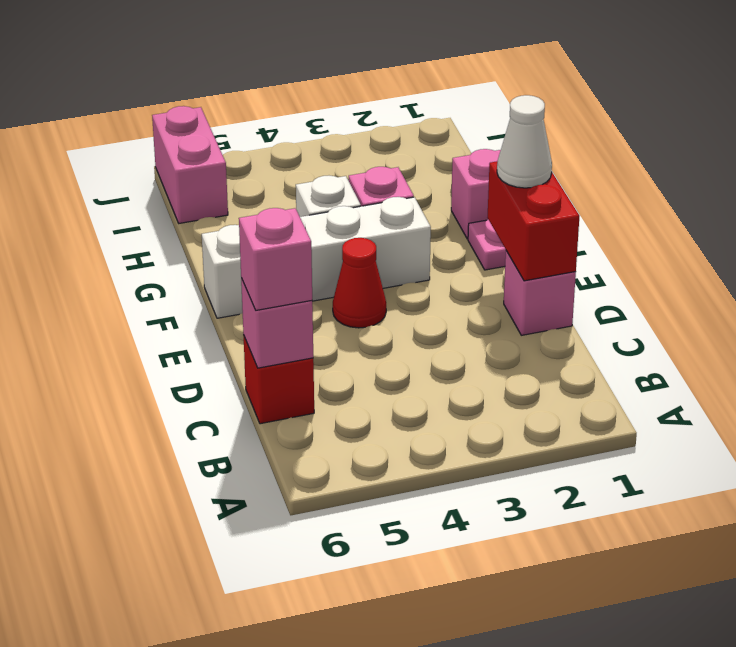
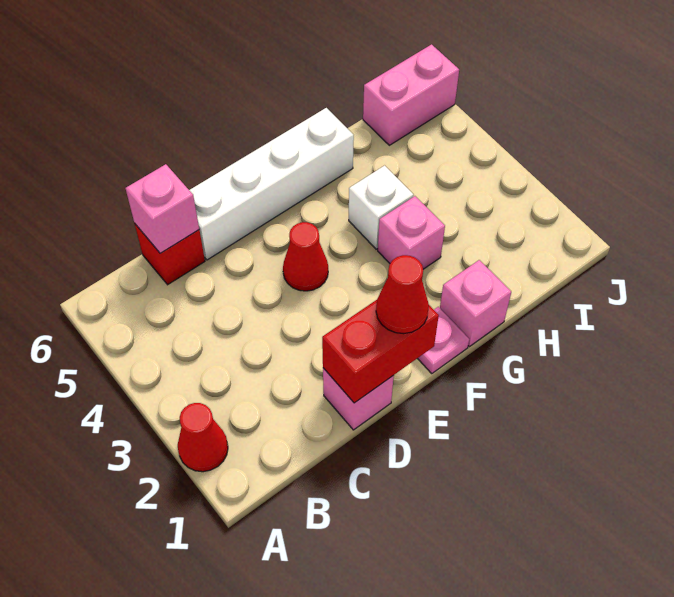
none -> red cone A2 level 1
pink brick C6 level 3 -> none
white cone E1 level 3 -> red cone E1 level 3
white brick F3:F6 level 1 -> white brick D6:G6 level 1

